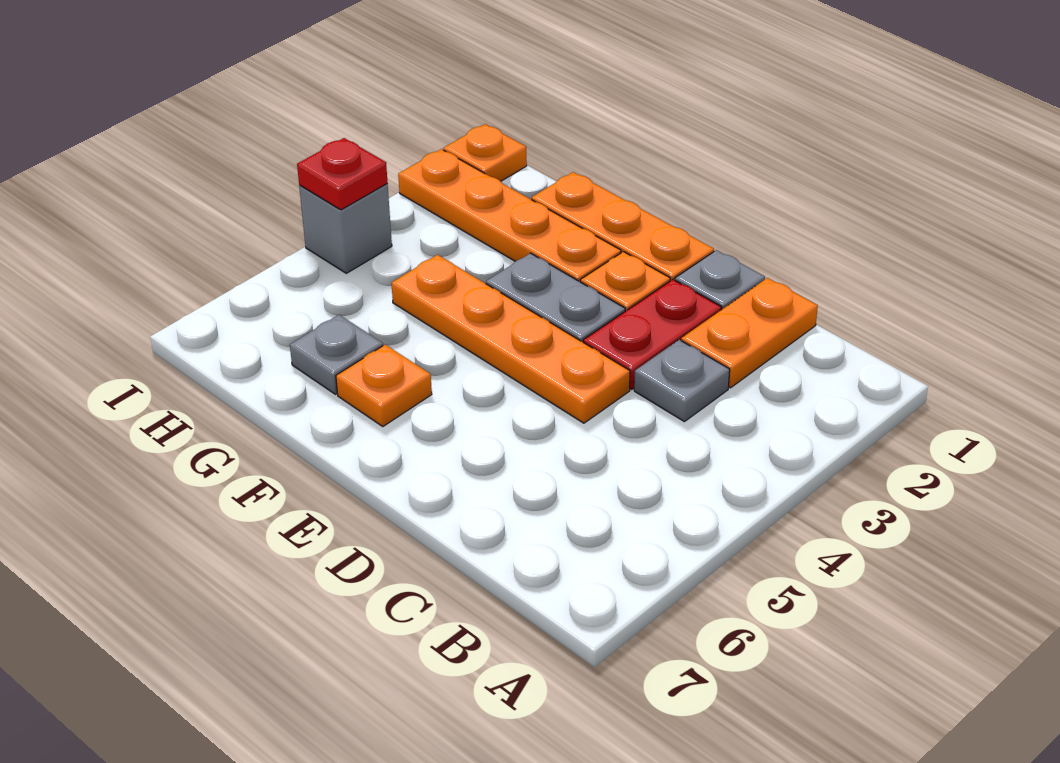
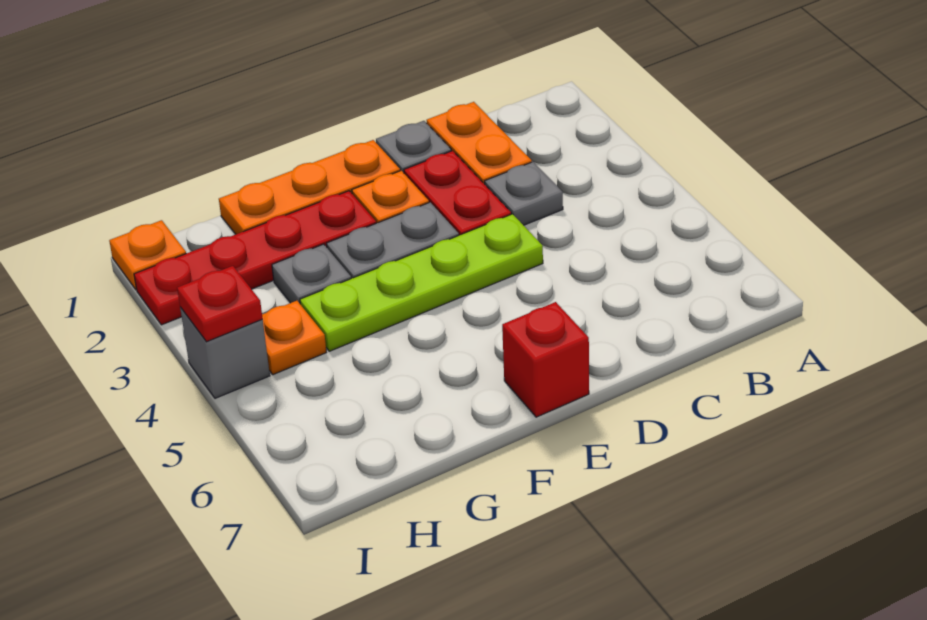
orange plate D4:G4 level 1 -> lime plate D4:G4 level 1
none -> red brick E7 level 1
orange plate F2:I2 level 1 -> red plate F2:I2 level 1
orange plate F6 level 1 -> orange plate H4 level 1
grey plate G6 level 1 -> grey plate G3 level 1

